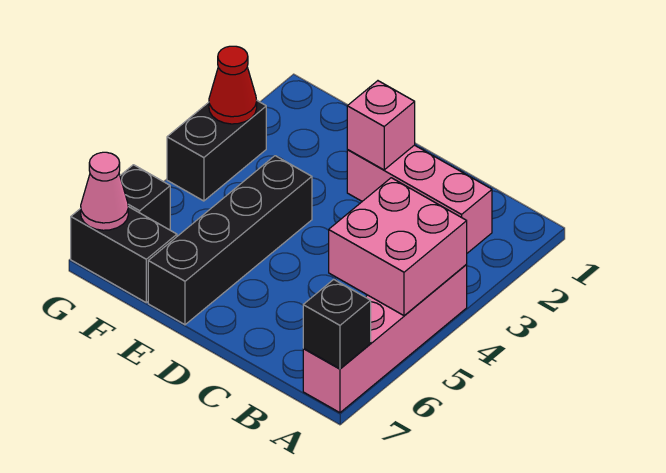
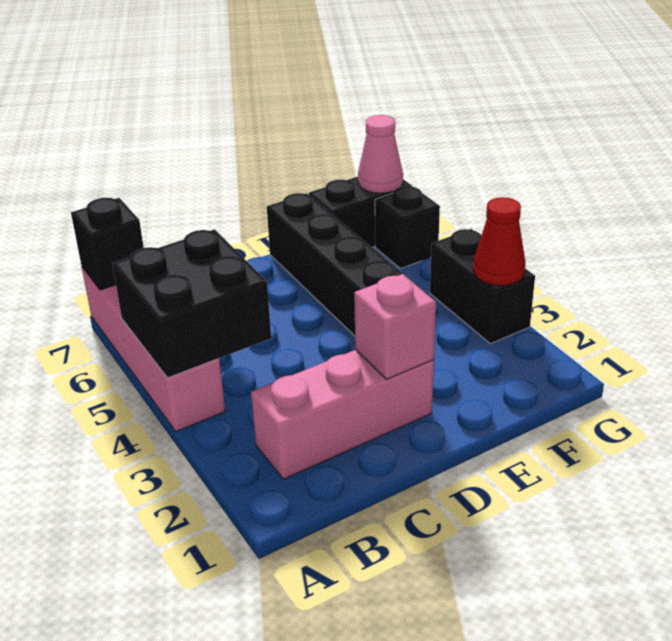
pink brick A4:B5 level 2 -> black brick A4:B5 level 2

